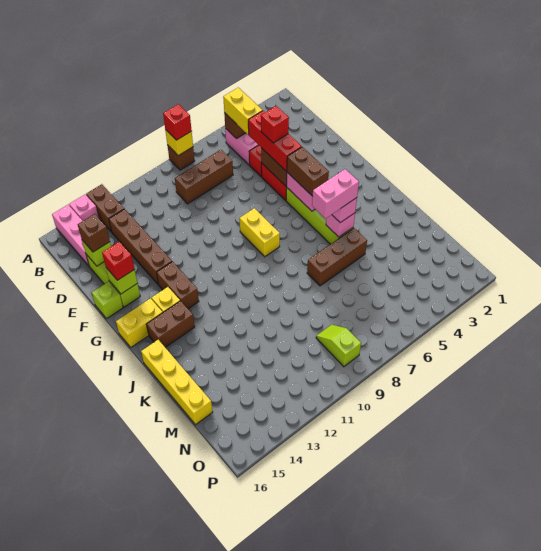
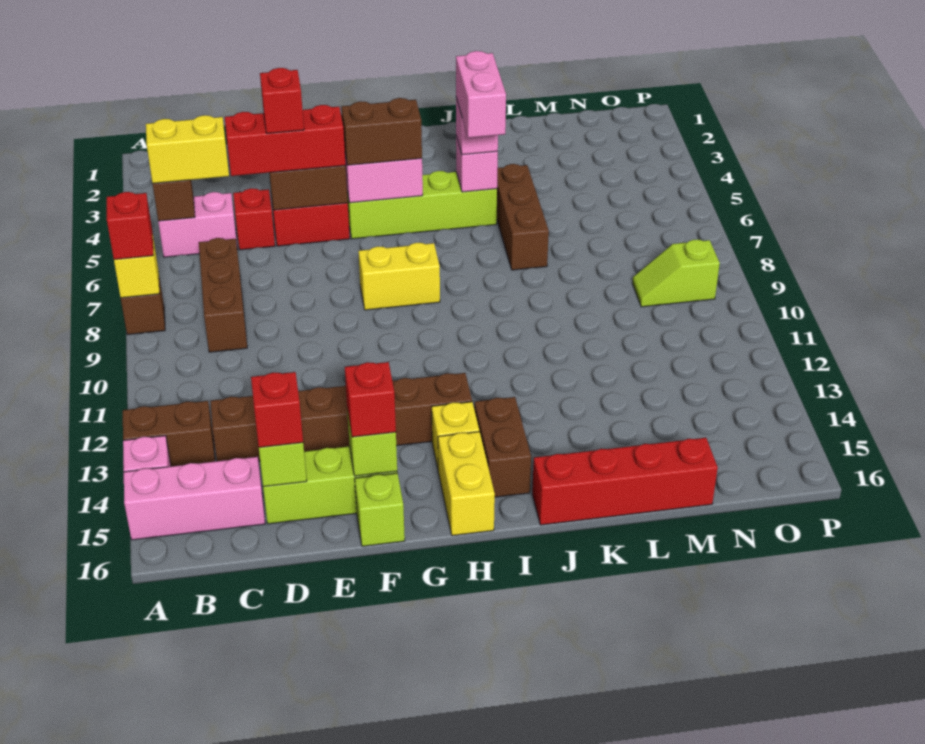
brown brick D15 level 3 -> red brick D15 level 3
yellow brick J16:M16 level 1 -> red brick J16:M16 level 1

